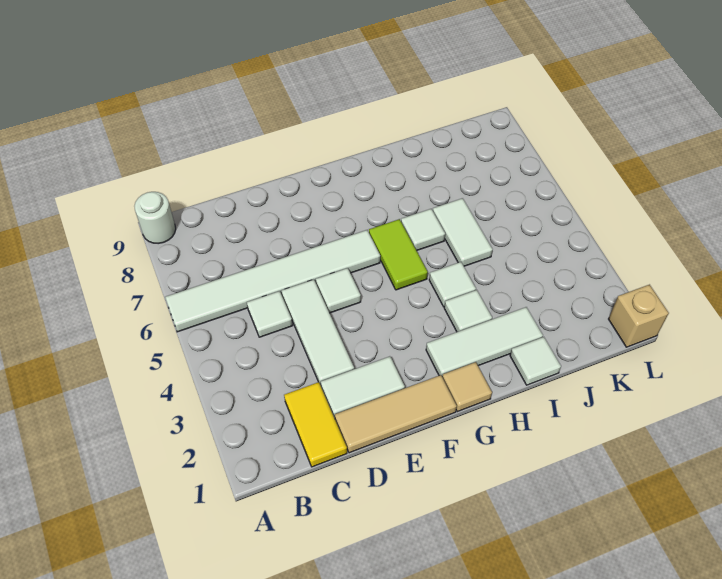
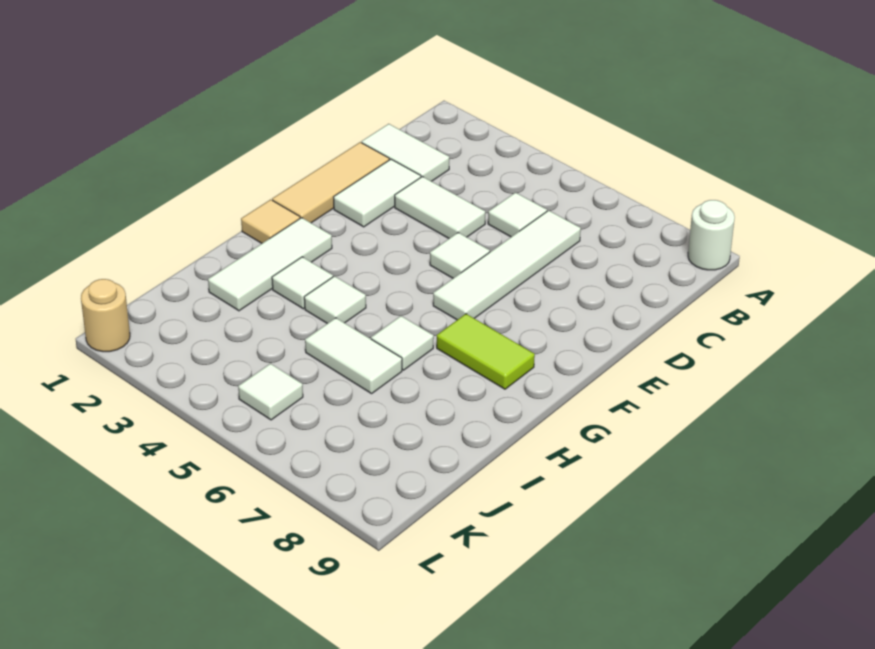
white tile A6:F6 level 1 -> white tile C6:F6 level 1
yellow tile C1:C2 level 1 -> white tile C1:C2 level 1
white tile D3:D5 level 1 -> white tile D3:D4 level 1
lime tile G5:G6 level 1 -> lime tile G7:G8 level 1
white tile I1 level 1 -> white tile K5 level 1
tan brick L1 level 1 -> tan round brick L1 level 1

